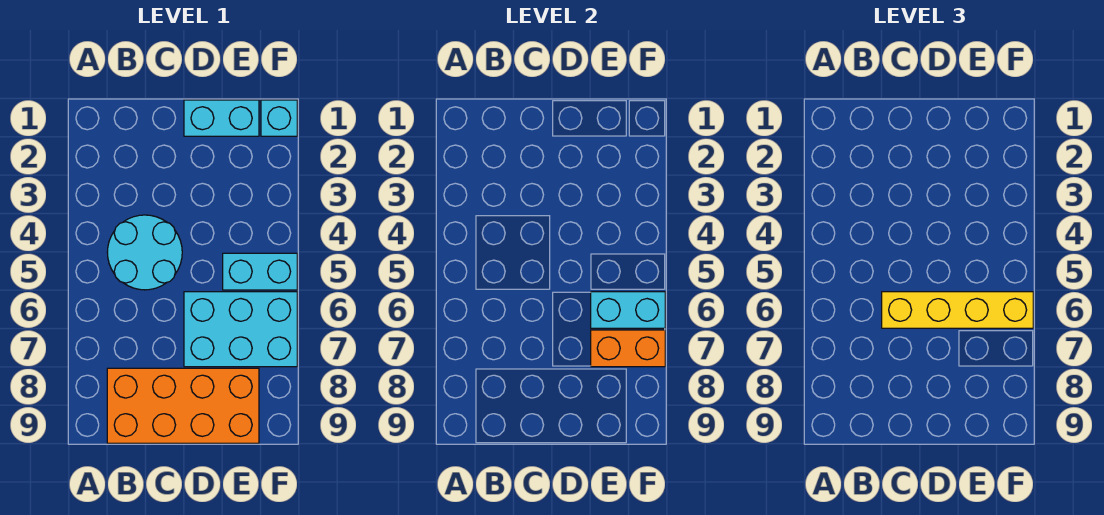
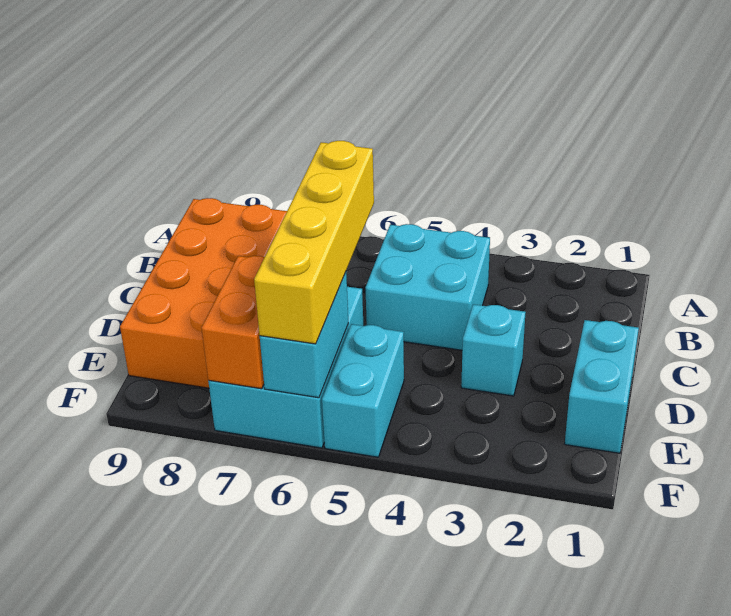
cyan round brick B4:C5 level 1 -> cyan brick B4:C5 level 1
cyan brick F1 level 1 -> cyan brick D3 level 1

